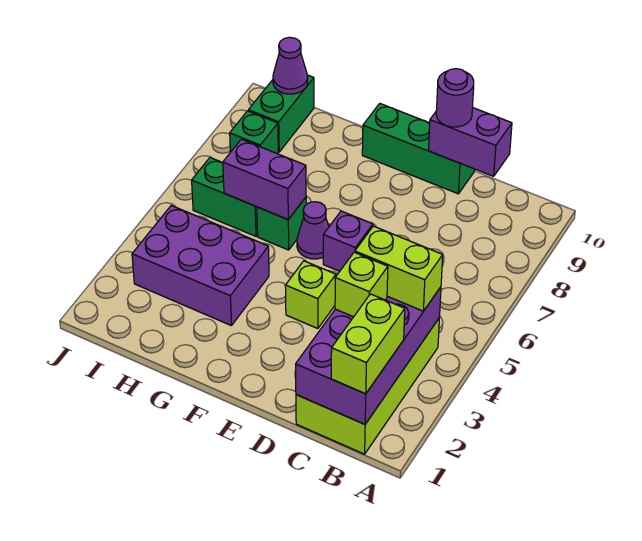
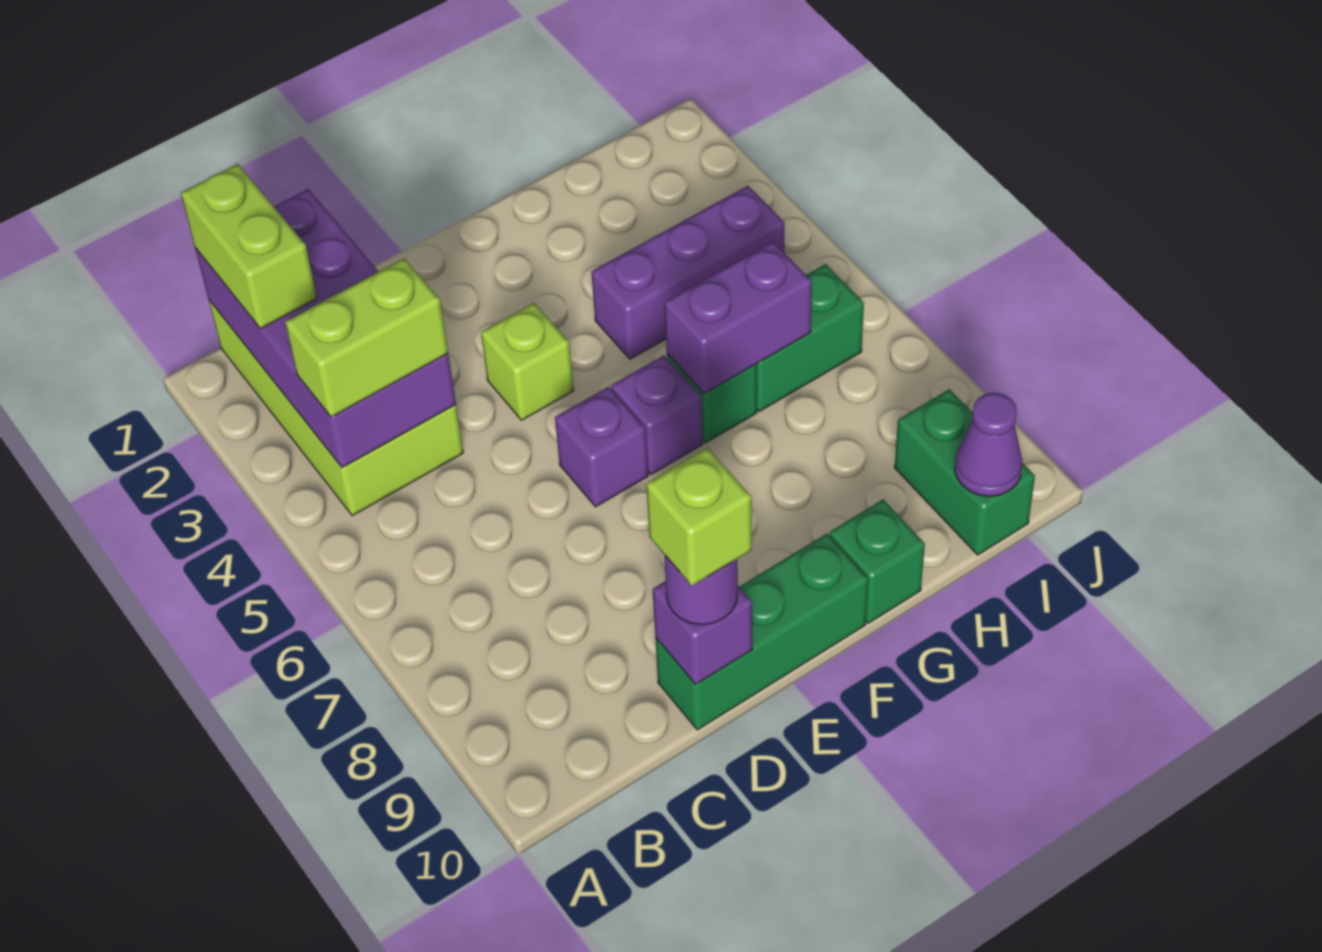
lime brick C3 level 3 -> lime brick D10 level 4
purple brick C10:D10 level 2 -> purple brick D10 level 2
purple cone F6 level 1 -> purple brick F6 level 1
purple brick G3:I4 level 1 -> purple brick G4:I4 level 1
green brick I8 level 1 -> green brick G10 level 1

